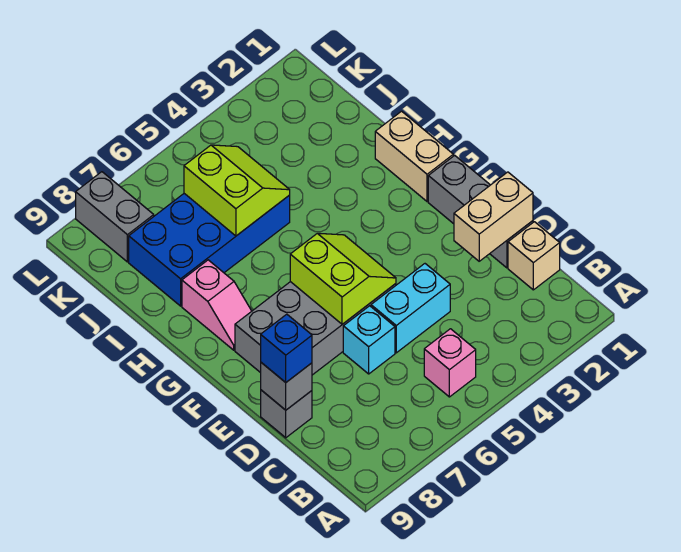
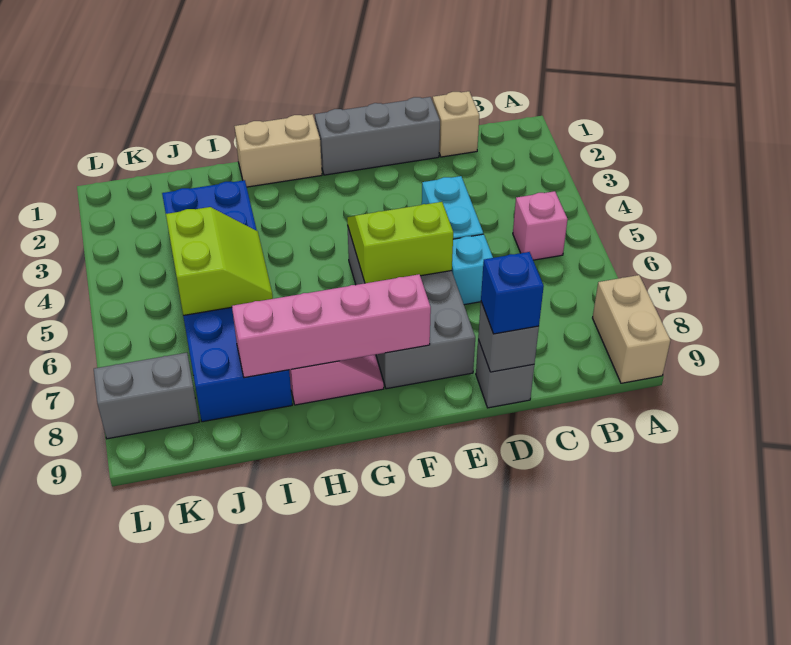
tan brick D1:D2 level 2 -> tan brick A8:A9 level 1
none -> pink brick F8:I8 level 2
blue brick I5:J8 level 1 -> blue brick I3:J8 level 1
lime slope I5:J6 level 2 top 6 -> lime slope I5:J6 level 2 top J

